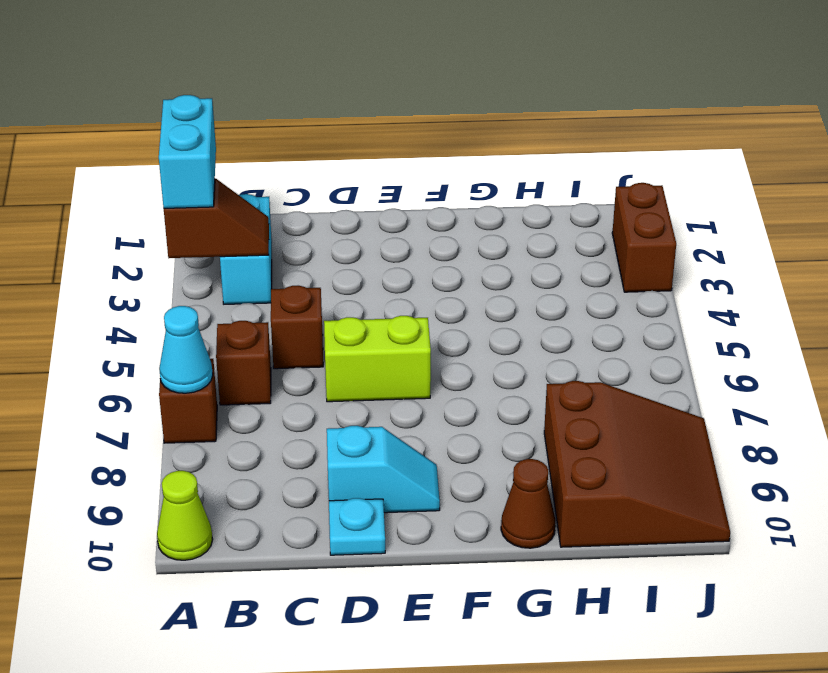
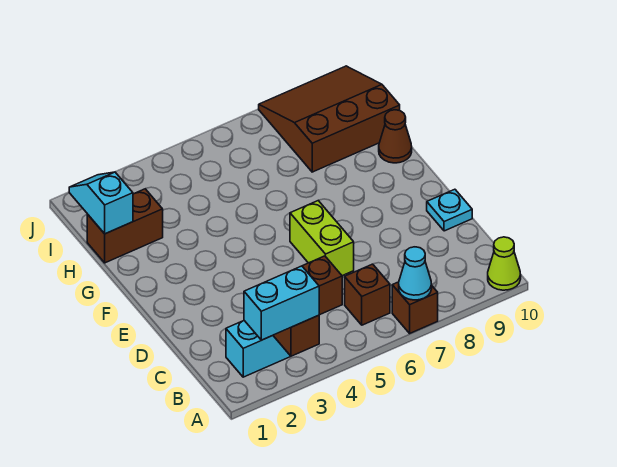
cyan slope D9:E9 level 1 top D -> cyan slope H1:I1 level 2 top H
brown brick J2:J3 level 1 -> brown brick H1:H2 level 1

